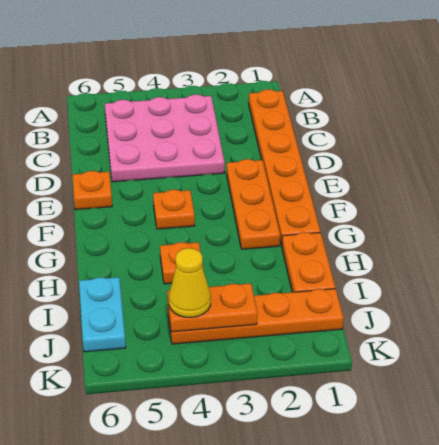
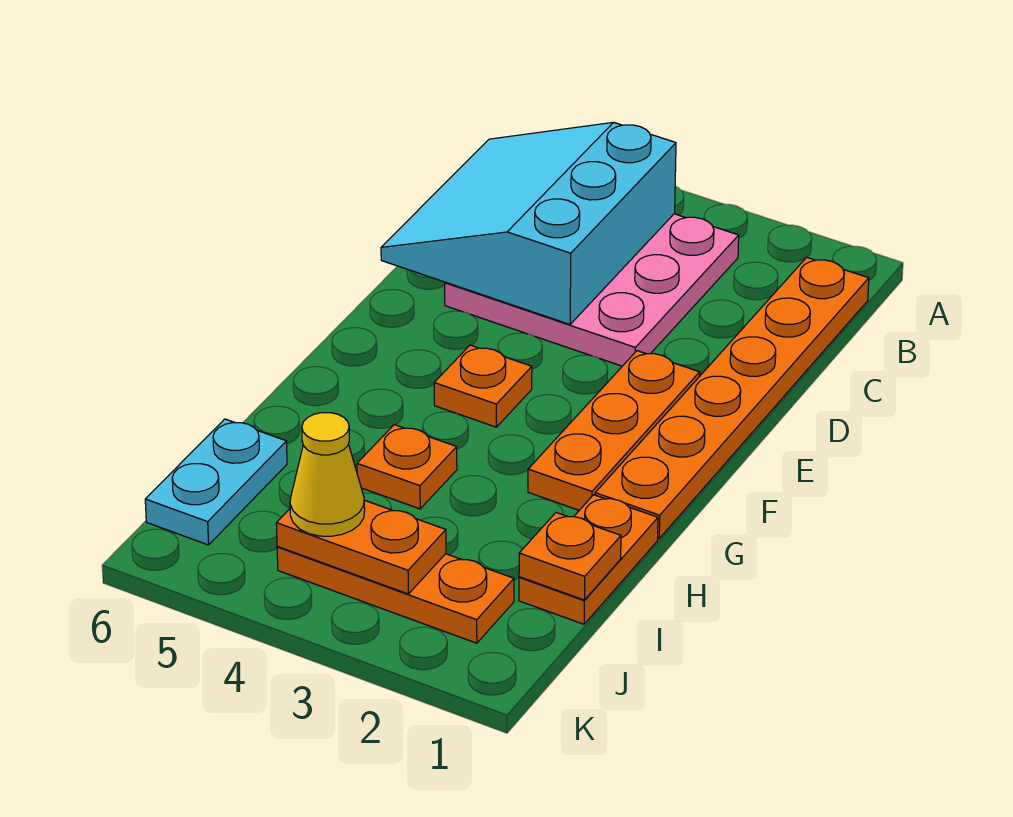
none -> cyan slope B4:D6 level 2 top 4
orange plate E6 level 1 -> orange plate I1 level 2
orange plate J1:J4 level 1 -> orange plate J2:J4 level 1

